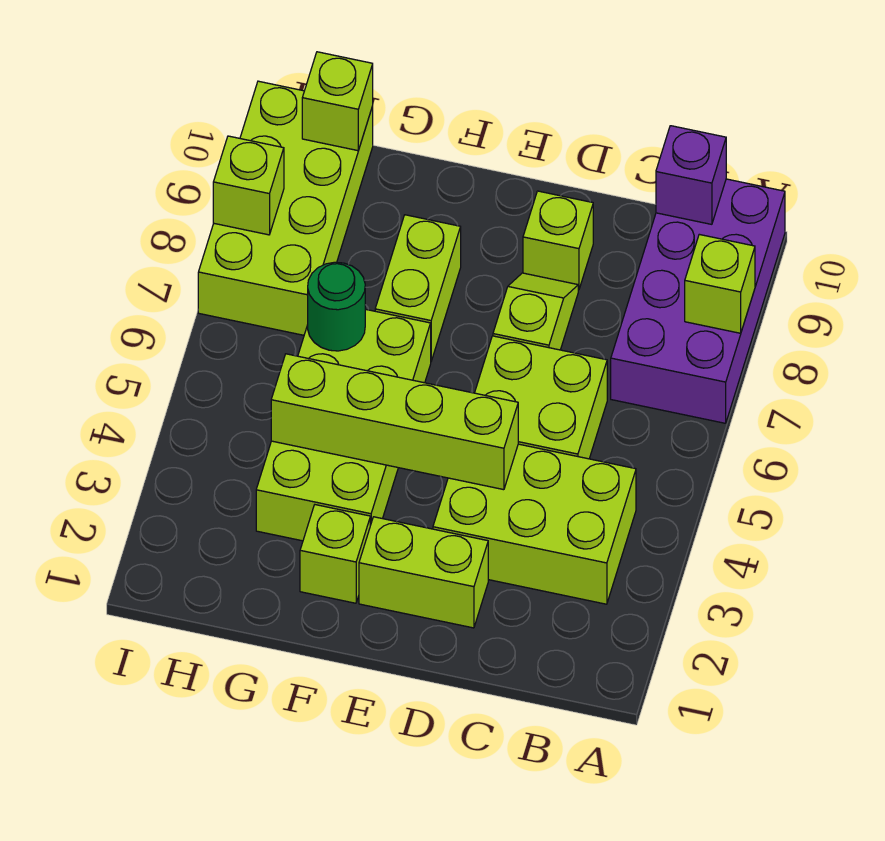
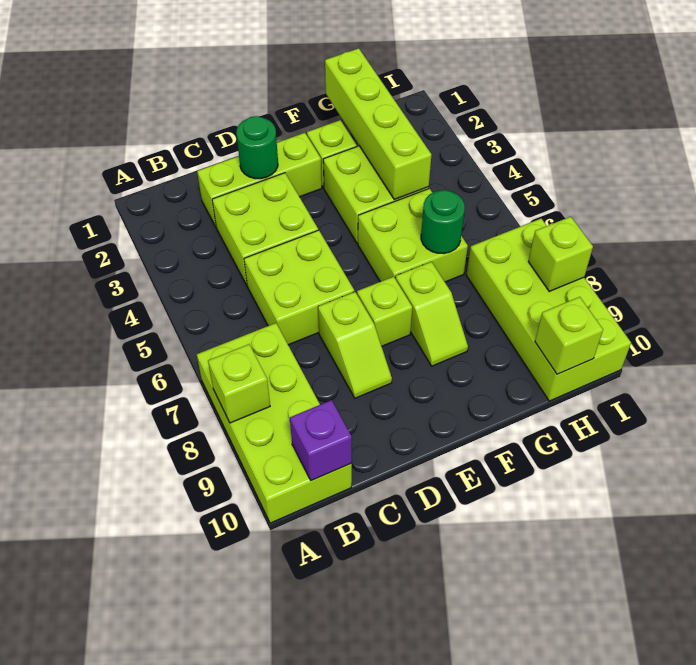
purple brick A7:B10 level 1 -> lime brick A7:B10 level 1
lime brick B3:D4 level 1 -> lime brick C3:D4 level 1
lime brick D2:E2 level 1 -> lime brick C2:E2 level 1
none -> green round brick D2 level 2
lime brick D4:G4 level 2 -> lime brick G1:G4 level 2
lime brick D9 level 1 -> lime brick E7 level 1
lime brick F7:F8 level 1 -> lime slope F7:F8 level 1 top 7

